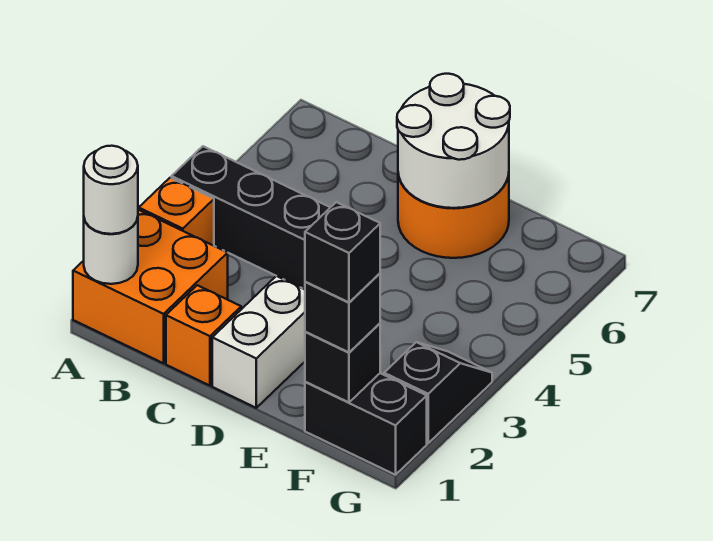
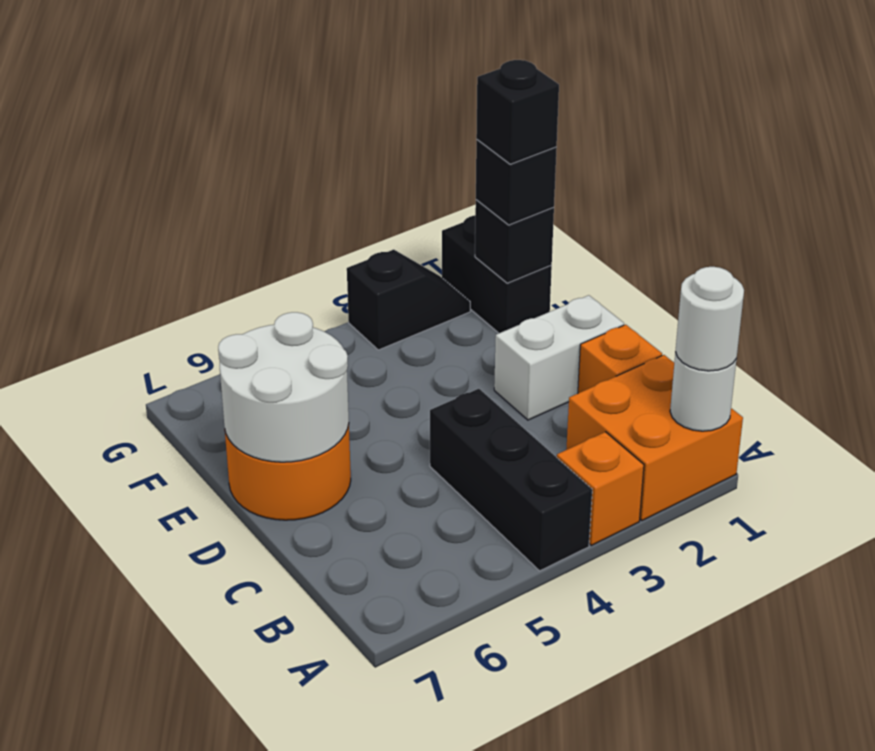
black slope G2:G3 level 1 top 2 -> black slope G2:G3 level 1 top 3

